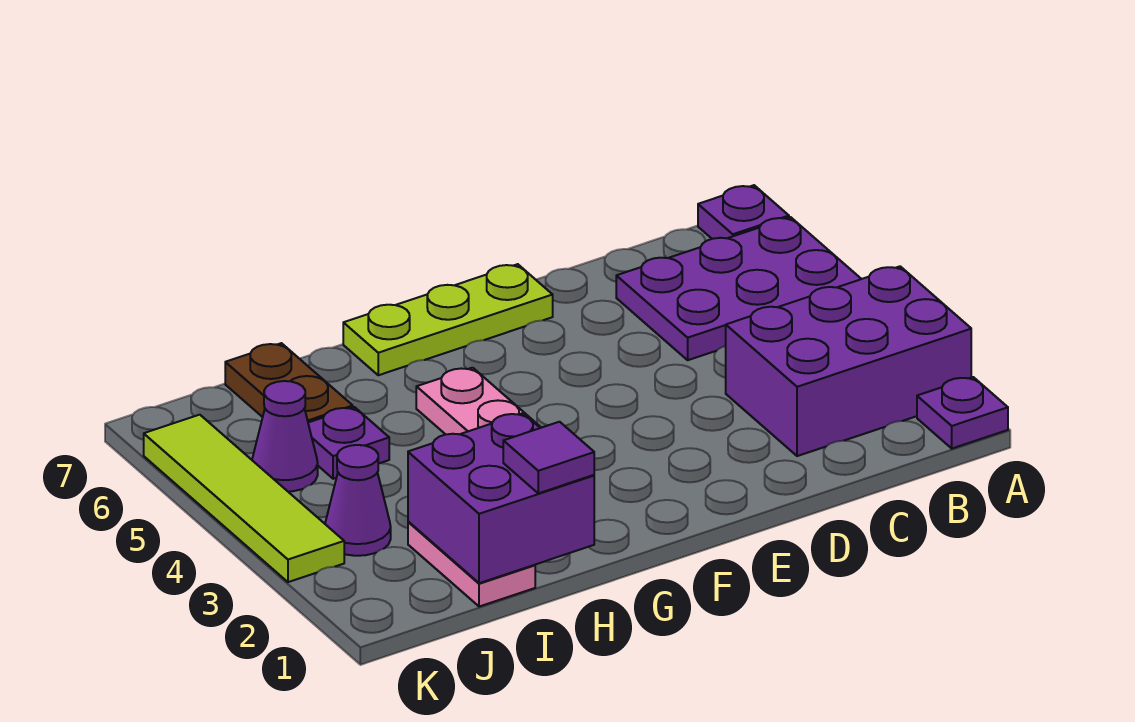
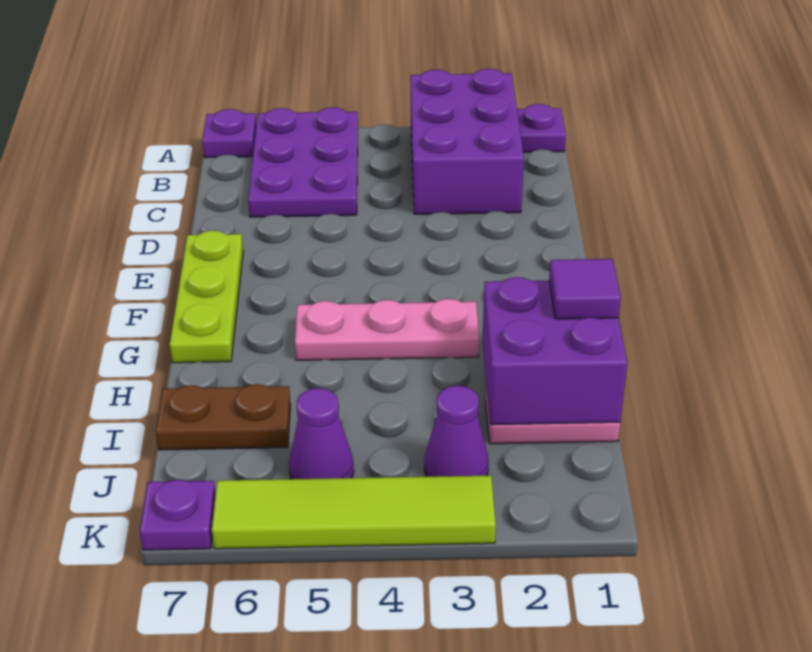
purple plate I5 level 1 -> purple plate K7 level 1

